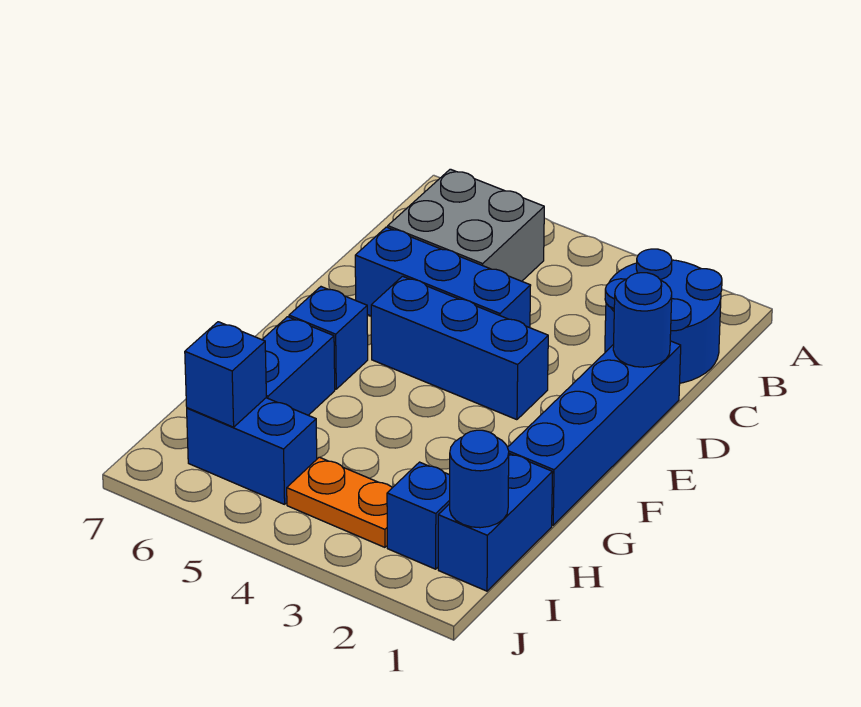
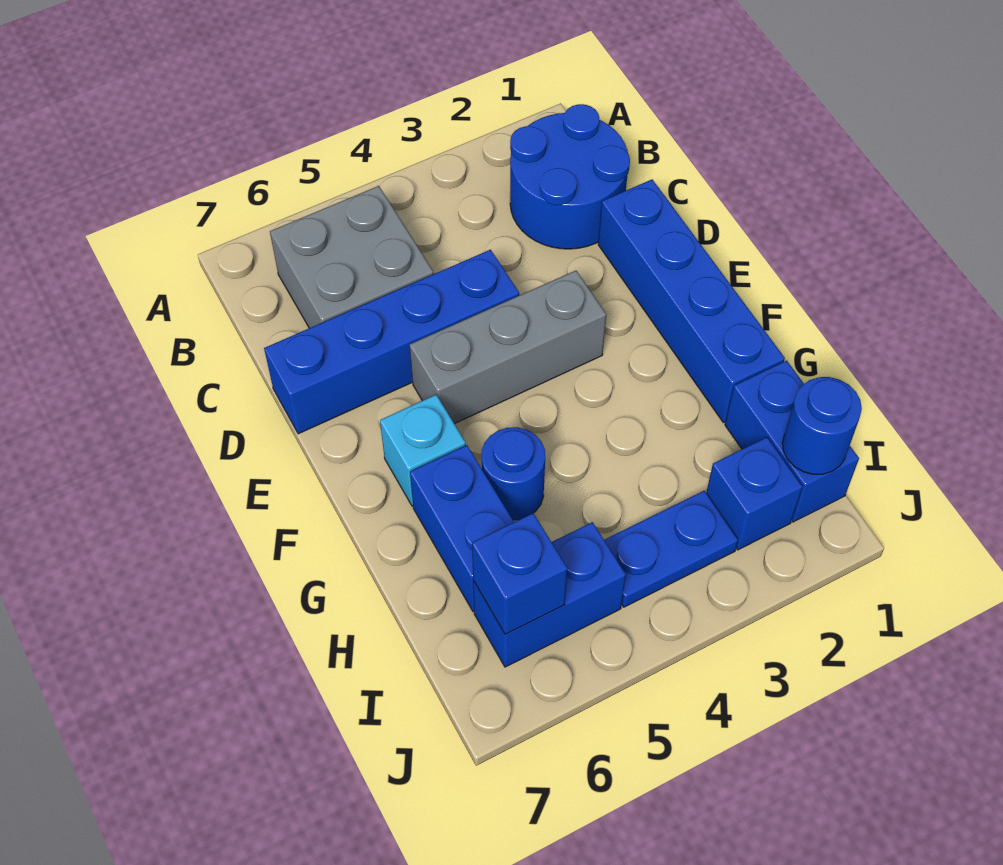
blue round brick D1 level 2 -> blue round brick G5 level 1
blue brick D4:D6 level 1 -> blue brick D4:D7 level 1
blue brick E3:E5 level 1 -> grey brick E3:E5 level 1
blue brick F6 level 1 -> cyan brick F6 level 1
orange plate I3:I4 level 1 -> blue plate I3:I4 level 1

